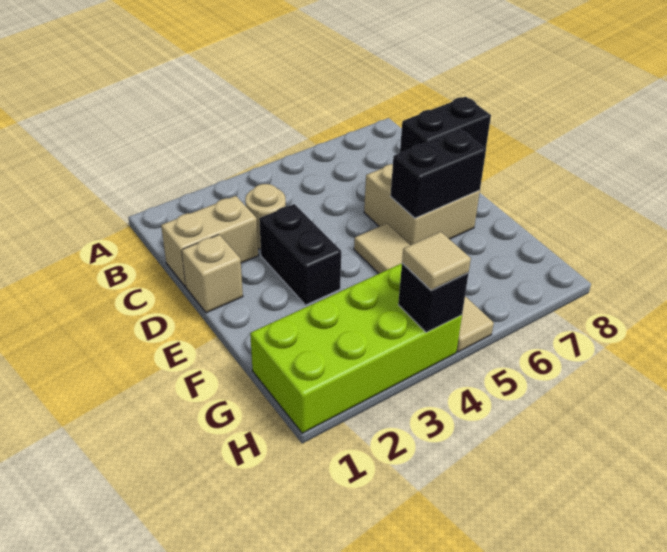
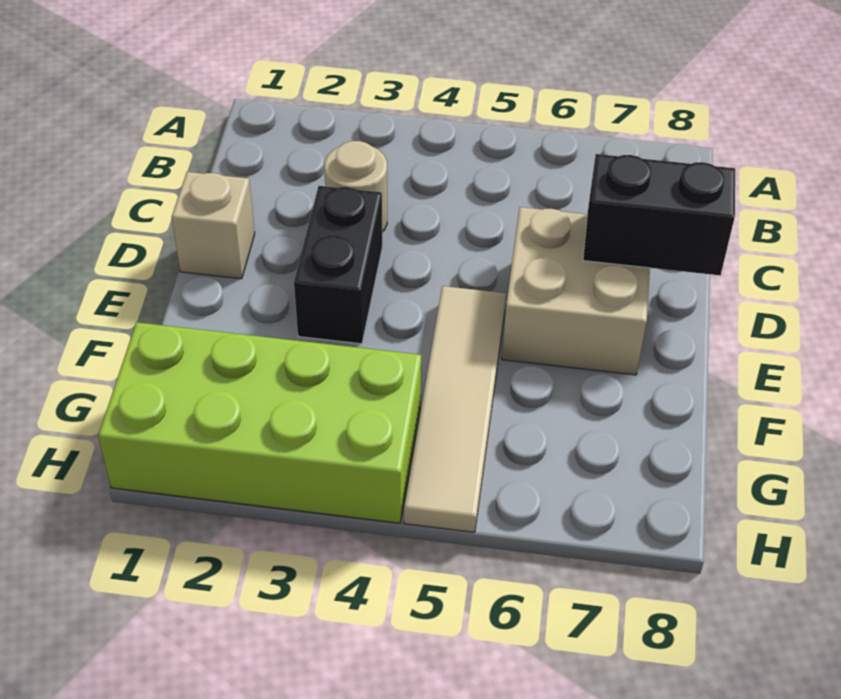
tan brick C1:C2 level 1 -> none
black brick E6:E7 level 2 -> none
black brick H4 level 2 -> none
tan tile H4 level 3 -> none

